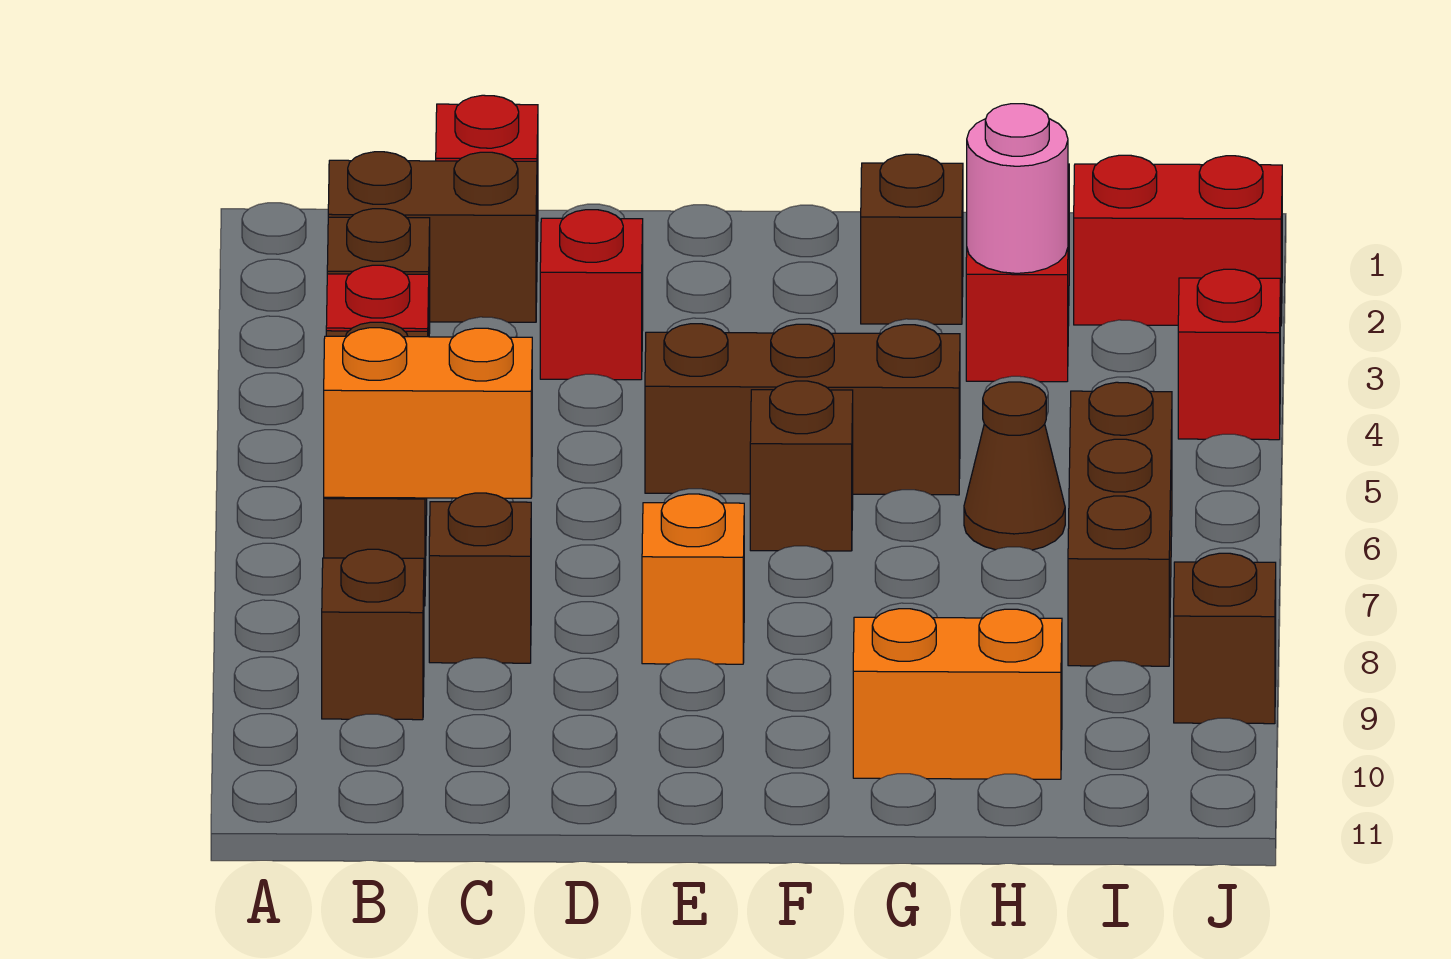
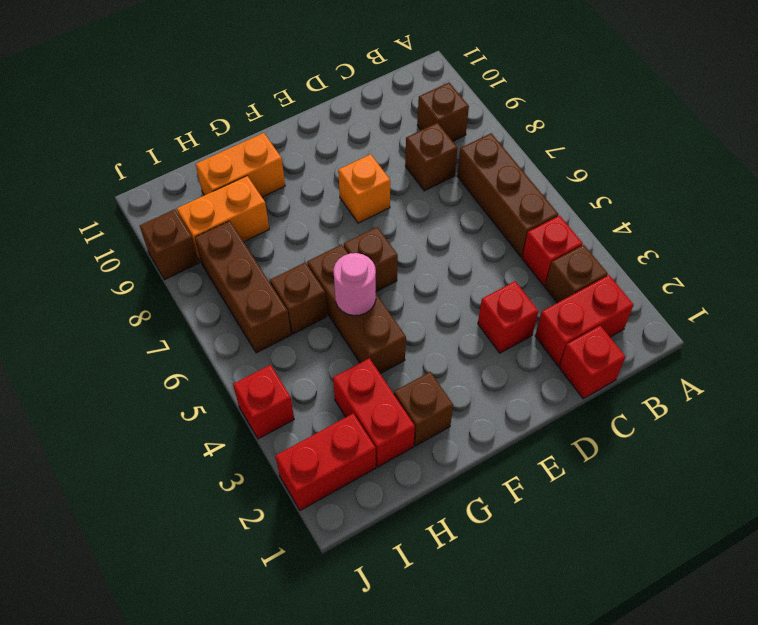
brown brick B2:C2 level 1 -> red brick B2:C2 level 1
orange brick B7:C7 level 2 -> orange brick H9:I9 level 1
brown brick E5:G5 level 1 -> brown brick G4:G6 level 1
pink round brick H3 level 2 -> pink round brick G5 level 2
brown cone H6 level 1 -> brown brick H6 level 1

